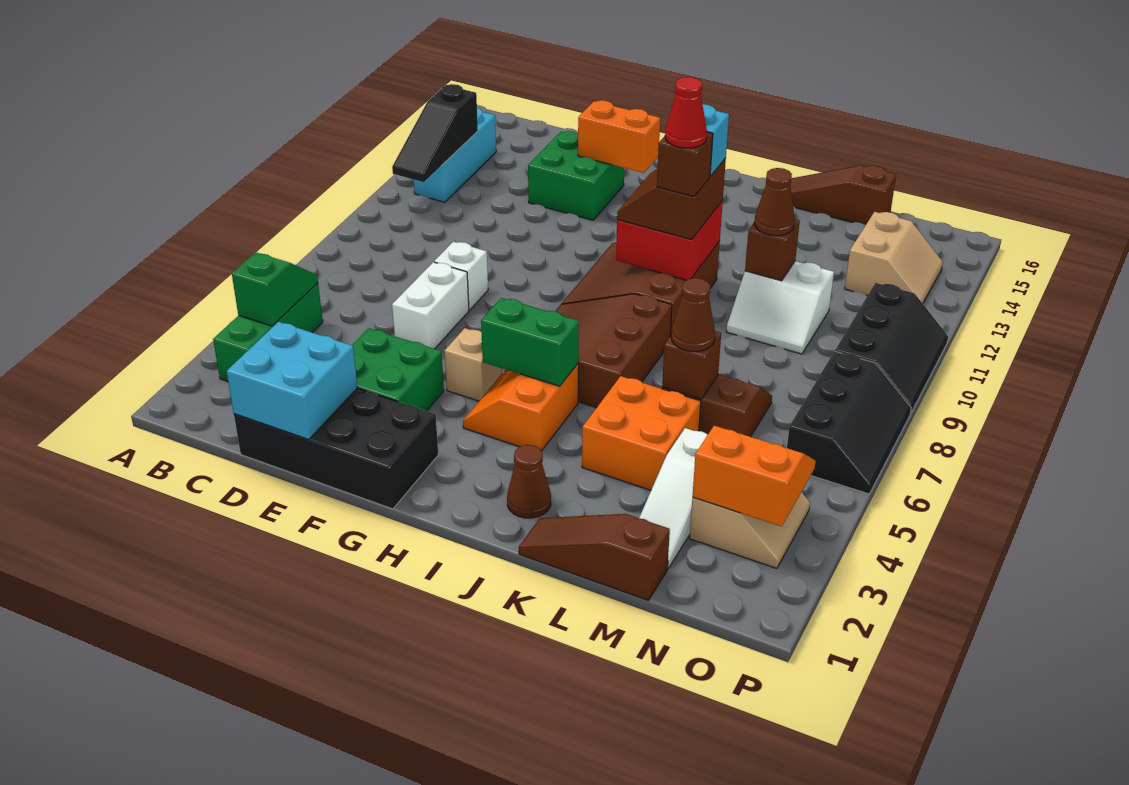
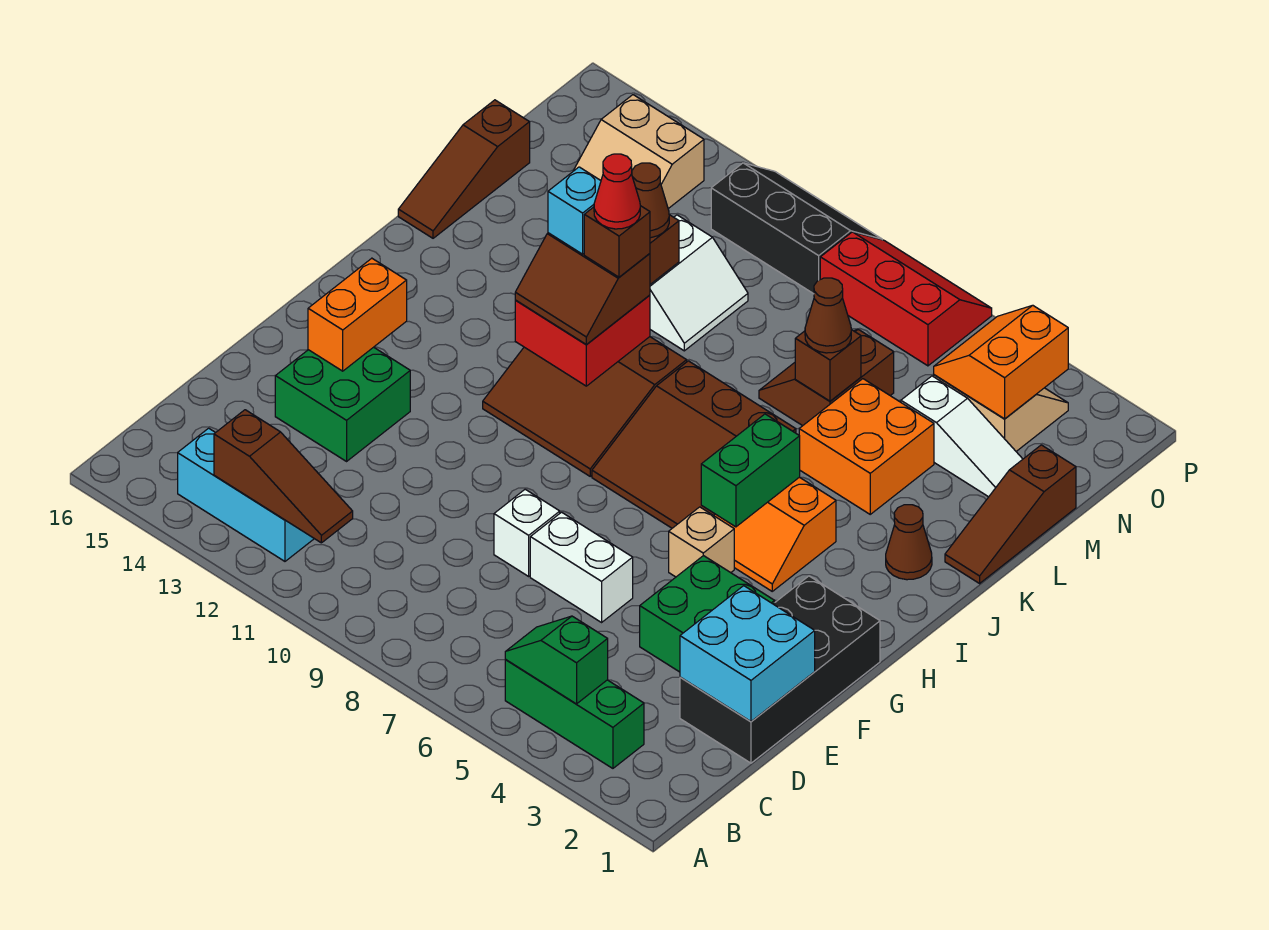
black slope B11:B13 level 2 top 13 -> brown slope B11:B13 level 2 top 13
tan slope N13:O14 level 1 top N -> tan slope N13:O14 level 1 top O
black slope O6:P8 level 1 top O -> red slope O6:P8 level 1 top O

